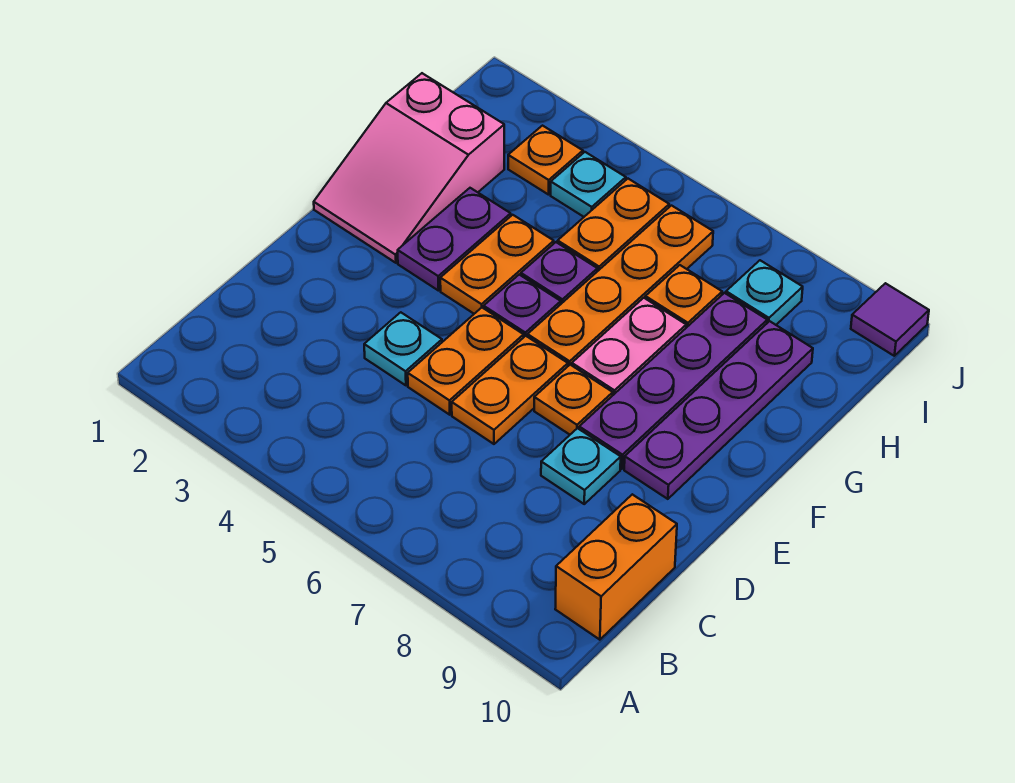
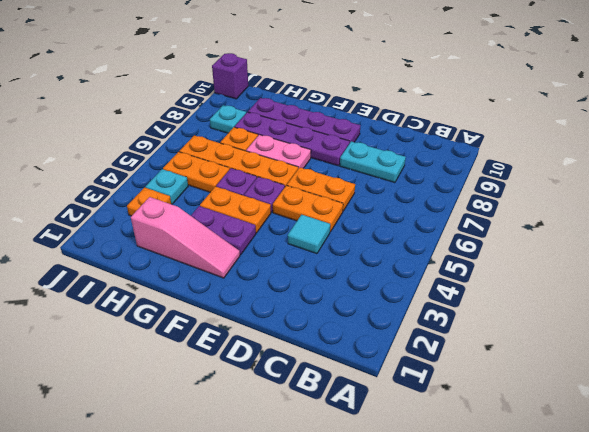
orange brick B10:C10 level 1 -> none
cyan plate D4 level 1 -> cyan tile D4 level 1
cyan plate D8 level 1 -> cyan plate C8:D8 level 1
orange plate E7 level 1 -> none
pink slope F1:H2 level 1 top H -> pink slope F2:H2 level 1 top H
purple tile J10 level 1 -> purple brick J10 level 1

